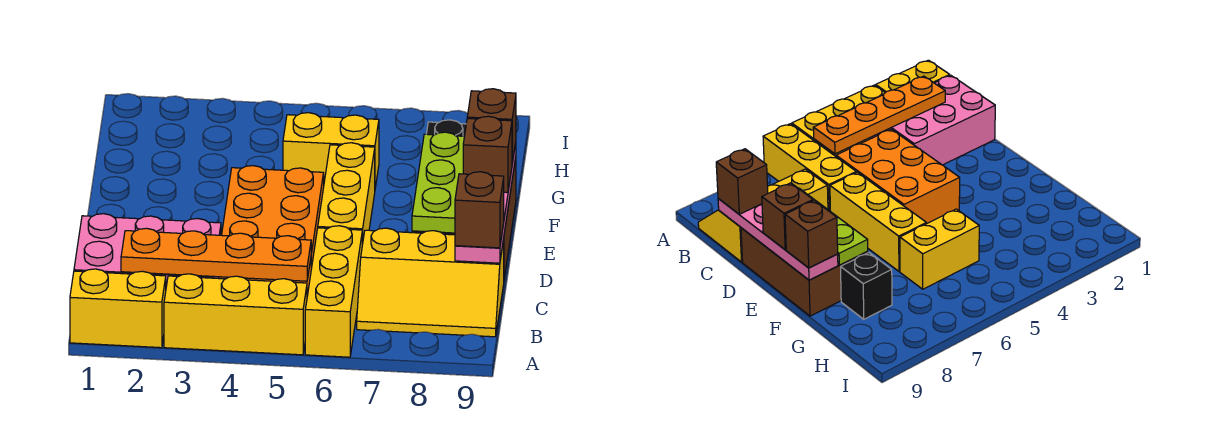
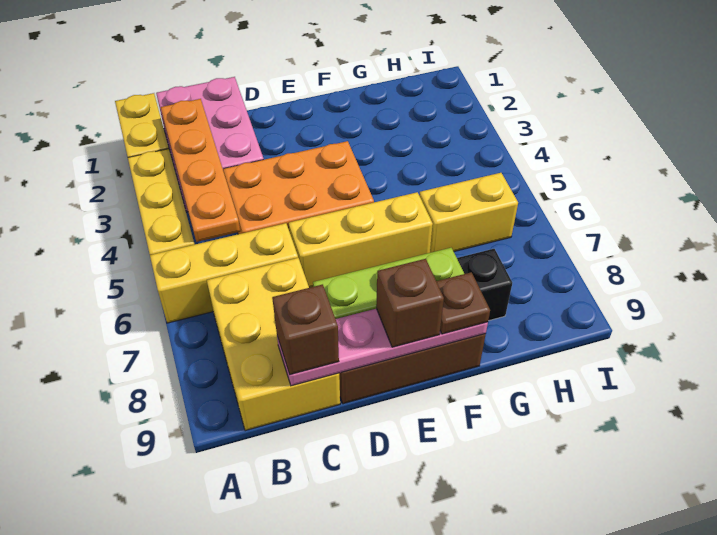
yellow slope B7:C9 level 1 top C -> yellow brick B7:C9 level 1
brown brick F9 level 3 -> brown plate F9 level 3
yellow brick G5:G6 level 1 -> yellow brick G6:H6 level 1

